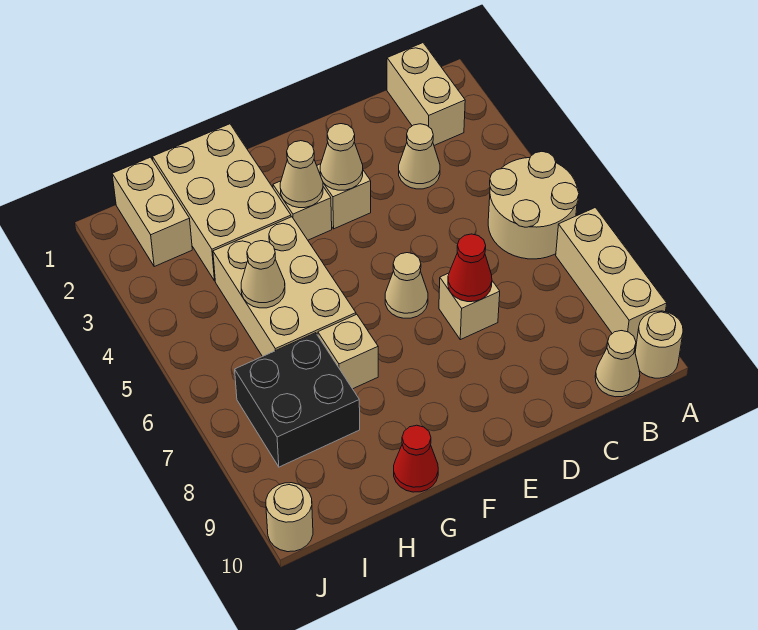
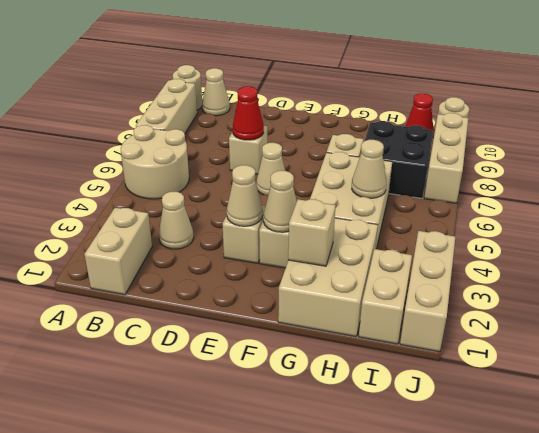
none -> tan brick G2 level 2
red cone G10 level 1 -> red cone I10 level 1
none -> tan brick J1:J3 level 1
none -> tan brick J7:J9 level 1

